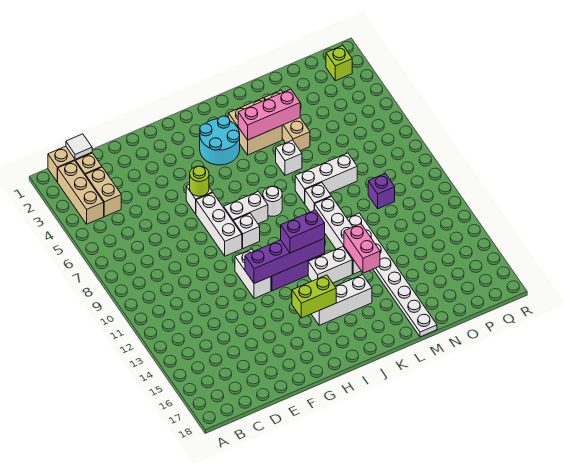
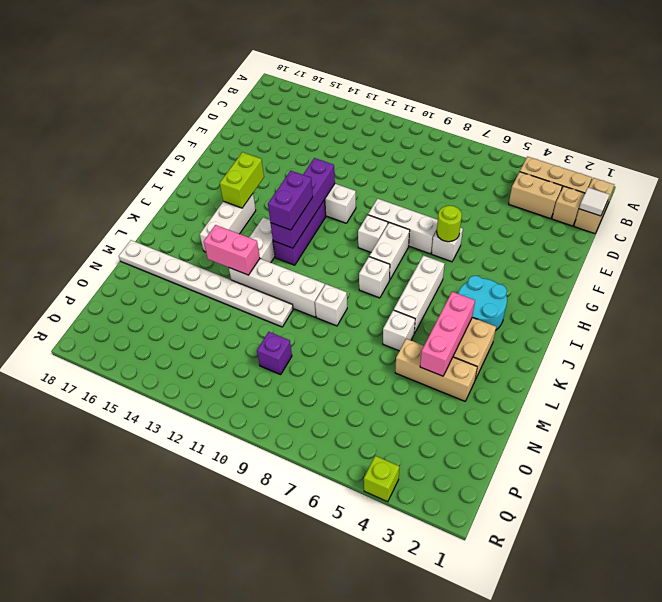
white round brick J8 level 1 -> white brick J8 level 1
white brick L8:N8 level 1 -> white brick I6:K6 level 1
lime brick Q2 level 1 -> lime brick R4 level 1

